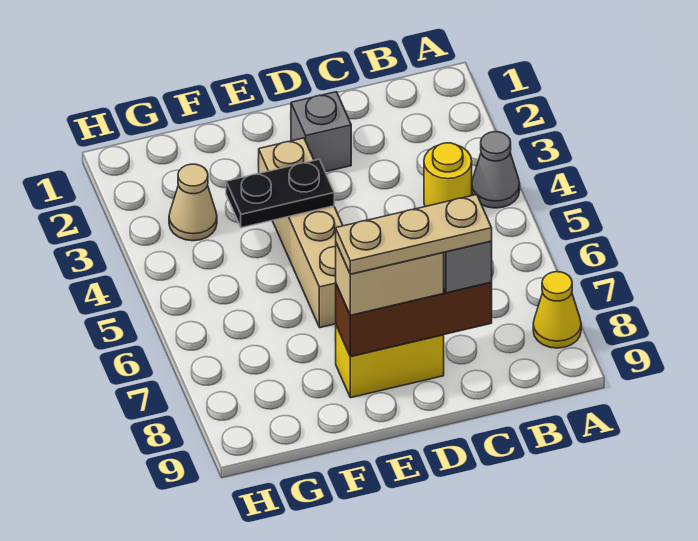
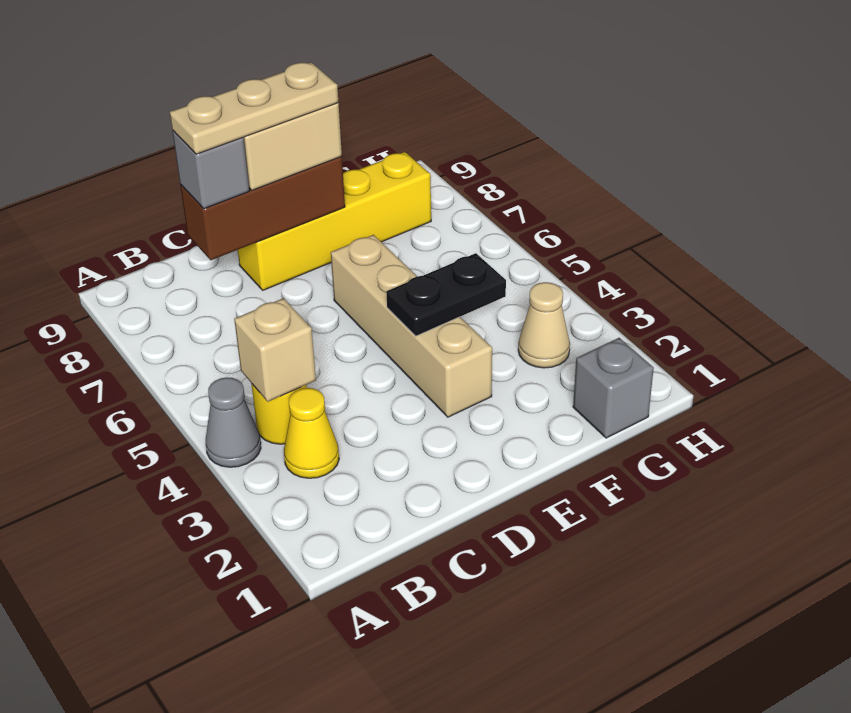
yellow cone A8 level 1 -> yellow cone B3 level 1
none -> tan brick B4 level 2
grey brick D2 level 1 -> grey brick G1 level 1
yellow brick D8:E8 level 1 -> yellow brick D8:G8 level 1

